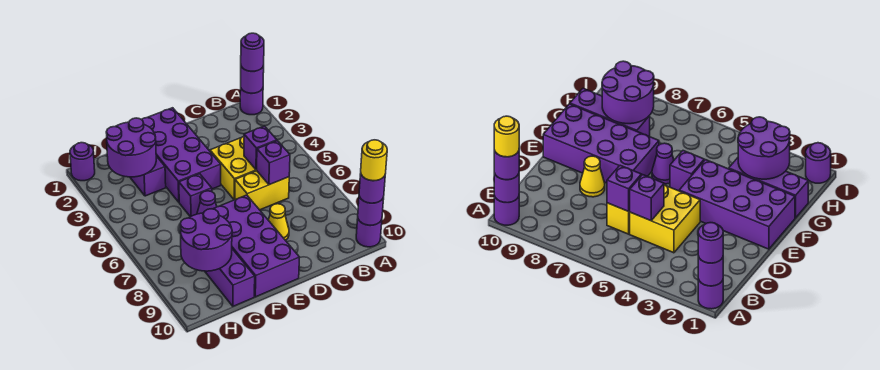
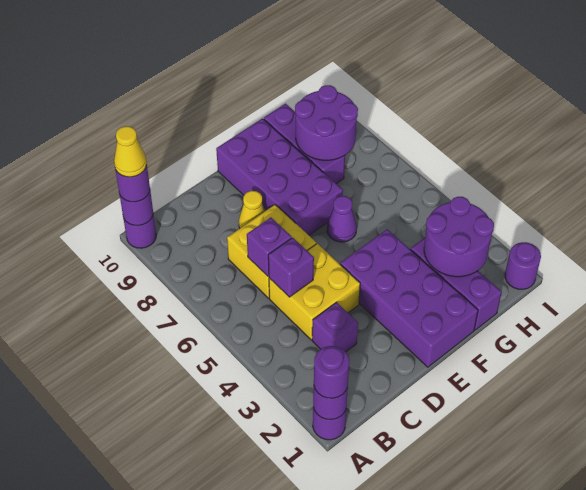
yellow round brick A10 level 4 -> yellow cone A10 level 4
yellow brick C6:D6 level 1 -> yellow brick C6:D7 level 1
purple brick F5 level 1 -> purple brick C3 level 1

